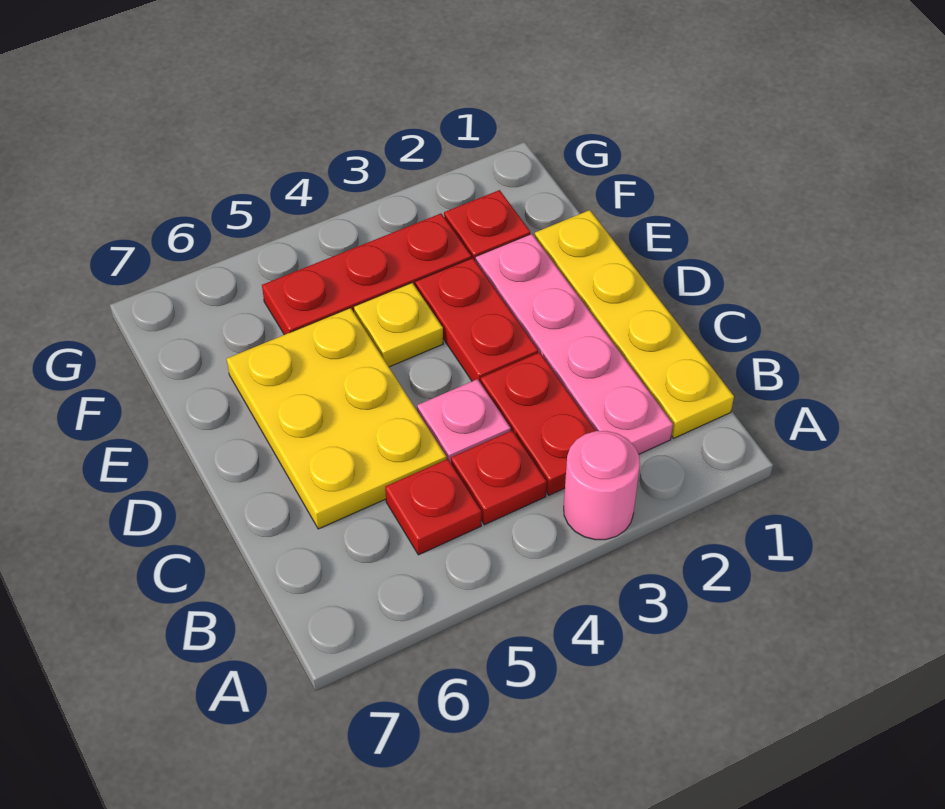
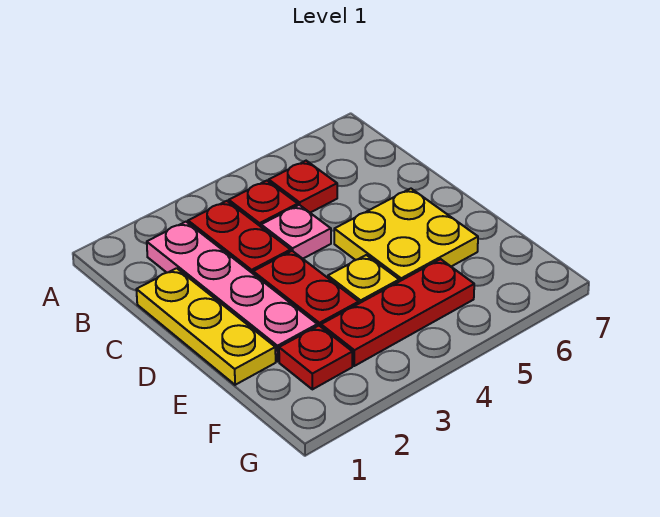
pink round brick A3 level 1 -> none
yellow plate B1:E1 level 1 -> yellow plate C1:E1 level 1
yellow plate C5:E6 level 1 -> yellow plate D5:E6 level 1

